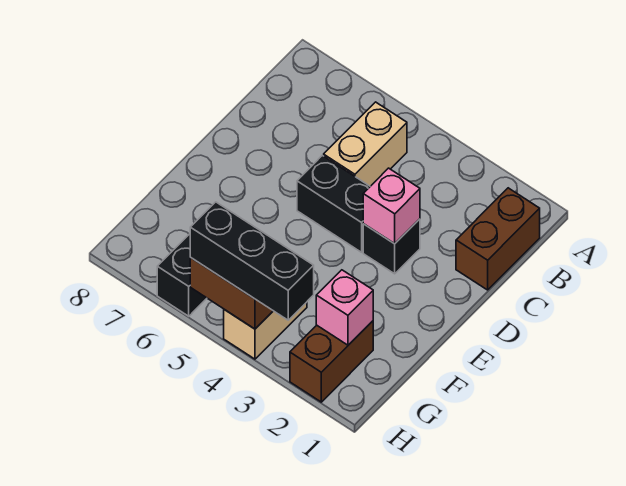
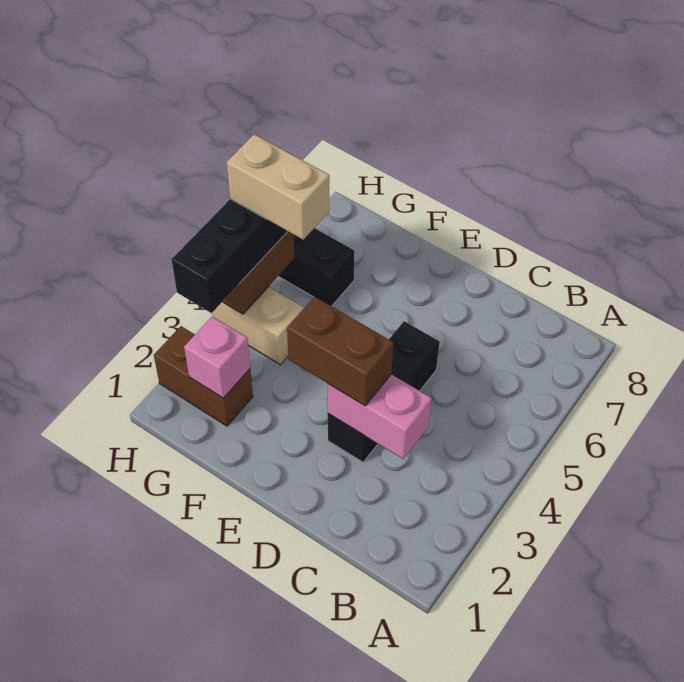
brown brick B1:C1 level 1 -> brown brick D3:E3 level 3
tan brick B5:C5 level 1 -> tan brick G5:H5 level 4
pink brick D3 level 2 -> pink brick C3:D3 level 2

